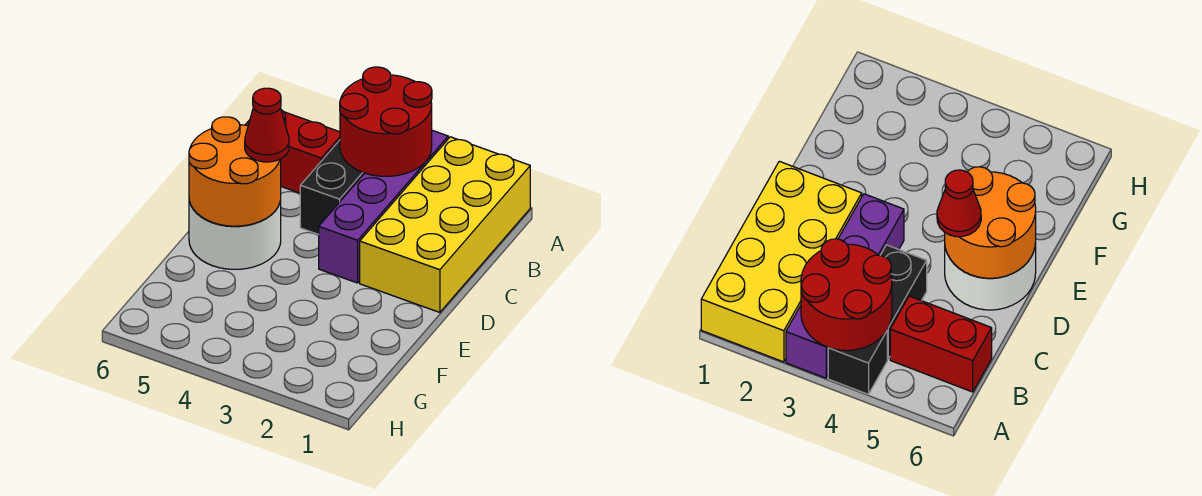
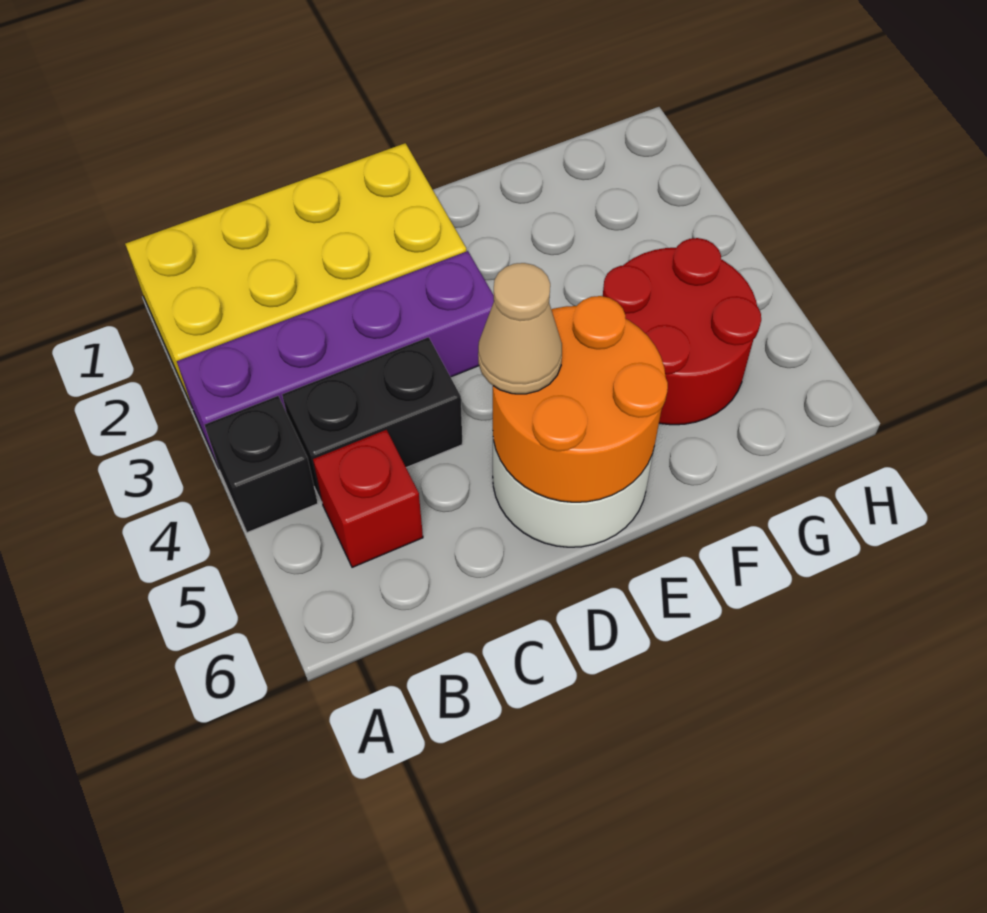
red round brick A3:B4 level 2 -> red round brick F4:G5 level 1
red brick B5:B6 level 1 -> red brick B5 level 1
red cone D5 level 3 -> tan cone D5 level 3

